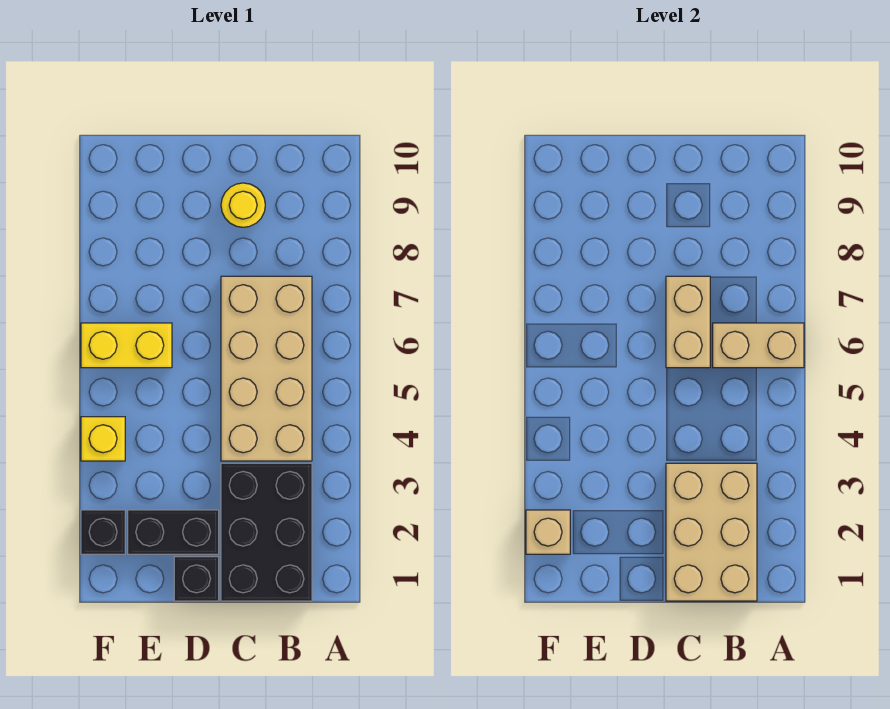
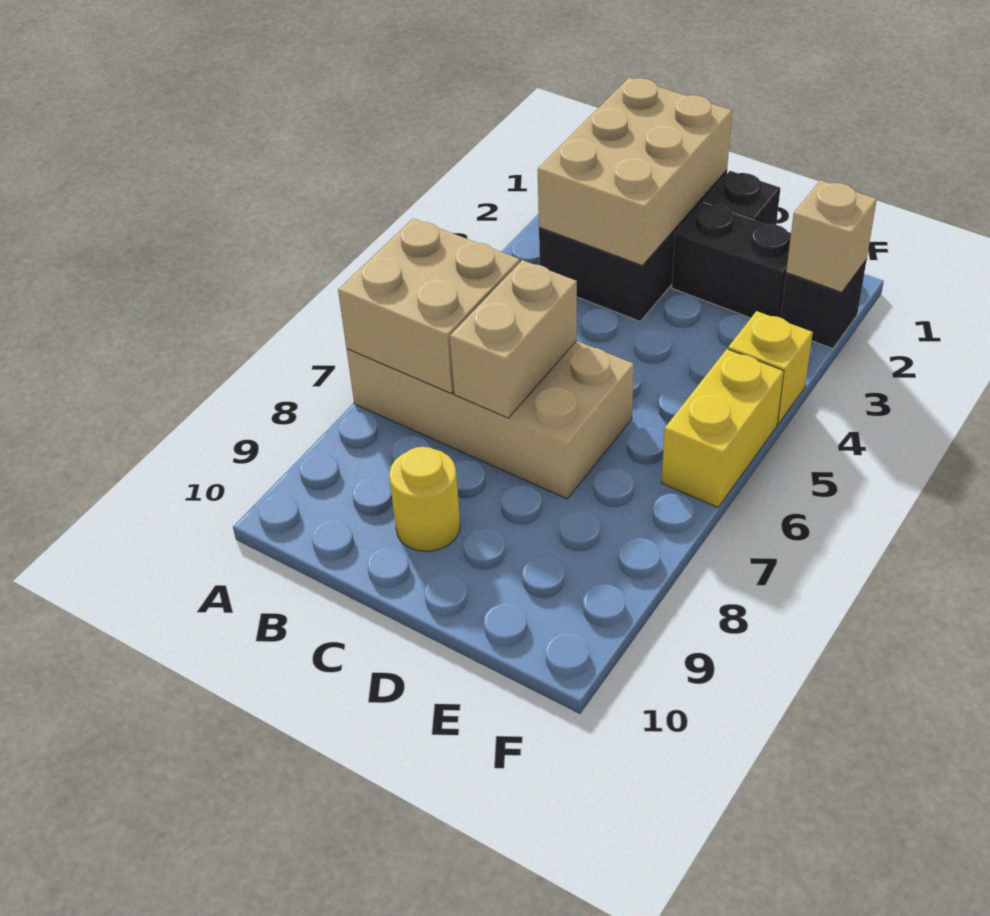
tan brick A6:B6 level 2 -> tan brick A6:B7 level 2
tan brick B4:C7 level 1 -> tan brick A6:D7 level 1
yellow brick E6:F6 level 1 -> yellow brick F5:F6 level 1

